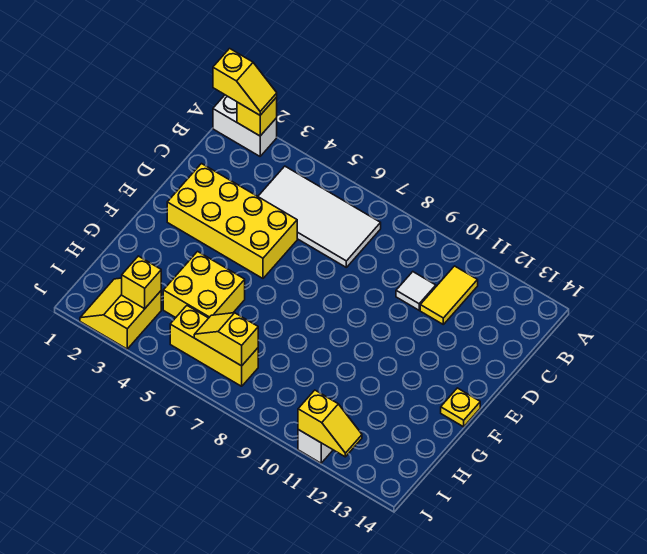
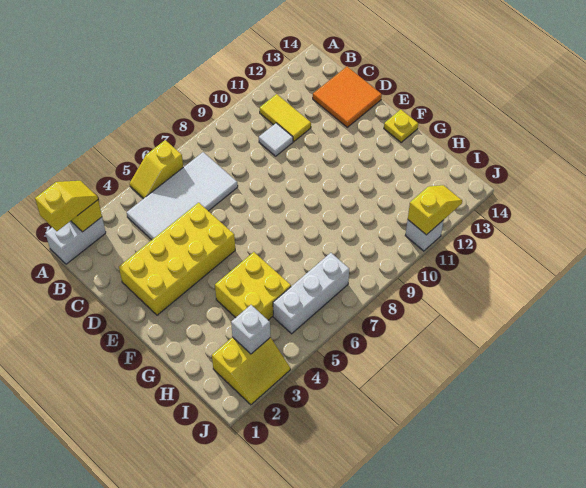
none -> orange tile C13:D14 level 1
yellow slope I2:J3 level 1 top 3 -> yellow slope I2:J3 level 1 top I
yellow brick I3 level 2 -> white brick I3 level 2
yellow brick I5:I7 level 1 -> white brick I5:I7 level 1
yellow slope I6:I7 level 2 top 7 -> yellow slope A5:A6 level 1 top 6

